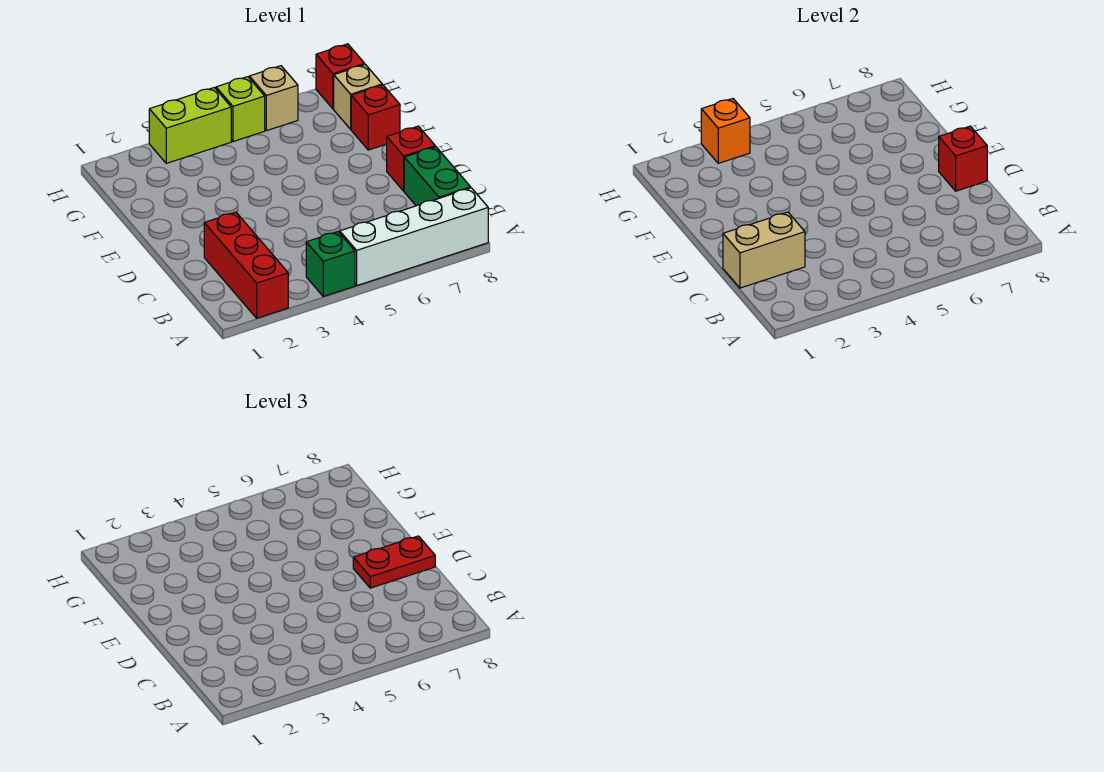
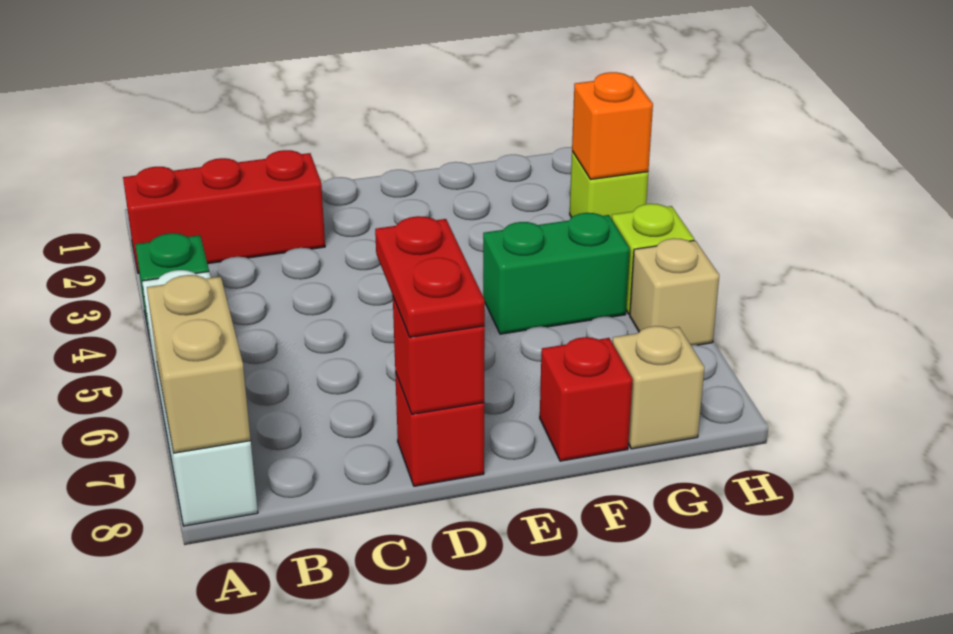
green brick B8:C8 level 1 -> green brick F5:G5 level 1
tan brick C1:C2 level 2 -> tan brick A7:A8 level 2
lime brick H3:H4 level 1 -> lime brick H3 level 1
red brick H8 level 1 -> none

